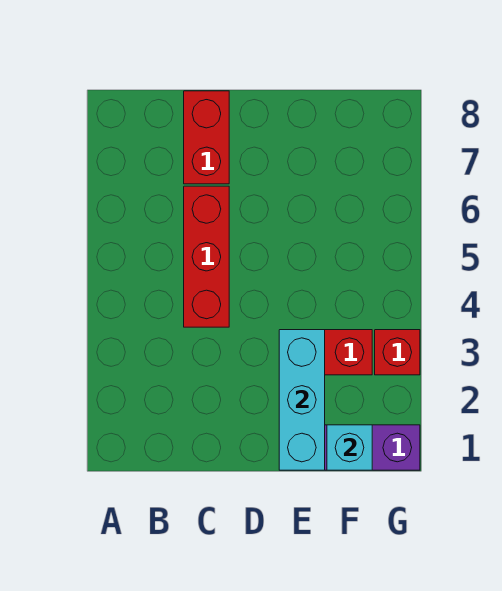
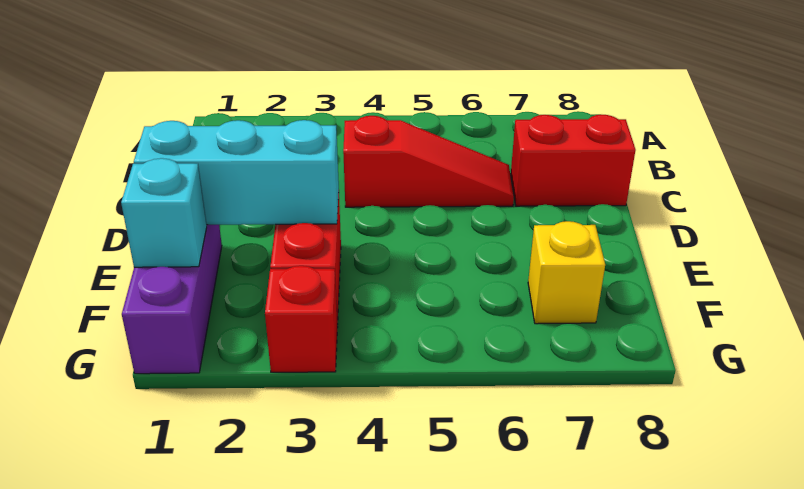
red brick C4:C6 level 1 -> red slope C4:C6 level 1 top 4
none -> yellow brick F7 level 1

